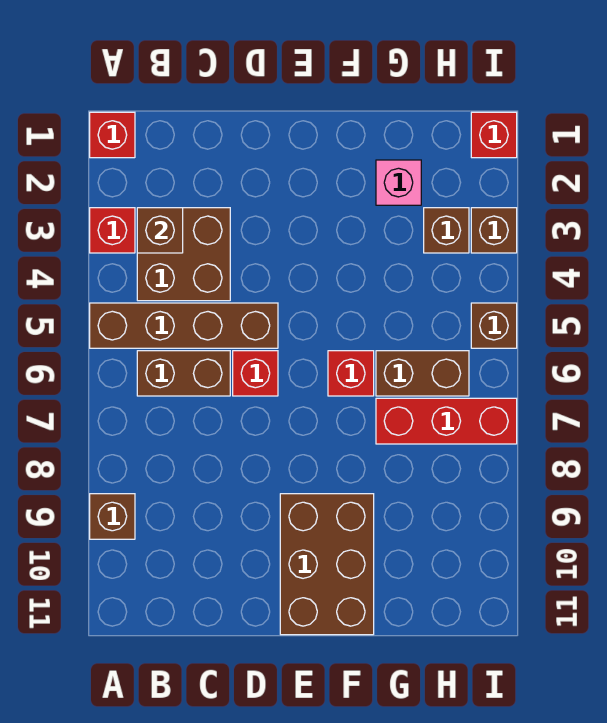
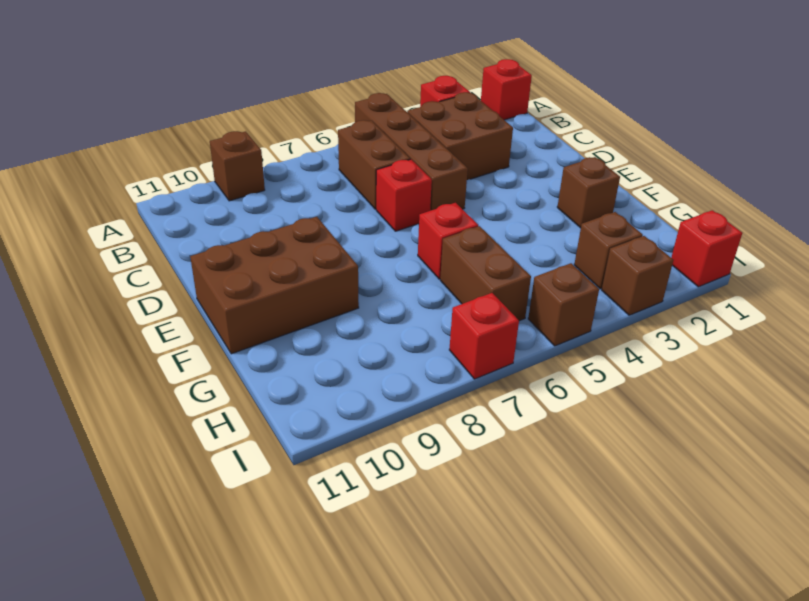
brown brick B3 level 2 -> brown brick F2 level 1
pink brick G2 level 1 -> none
red brick G7:I7 level 1 -> red brick I7 level 1

